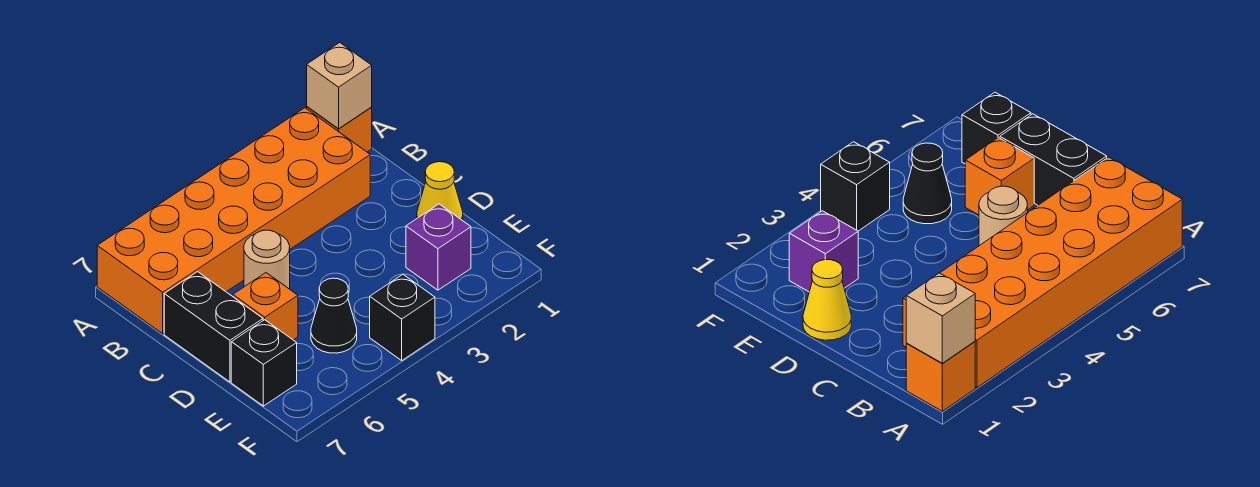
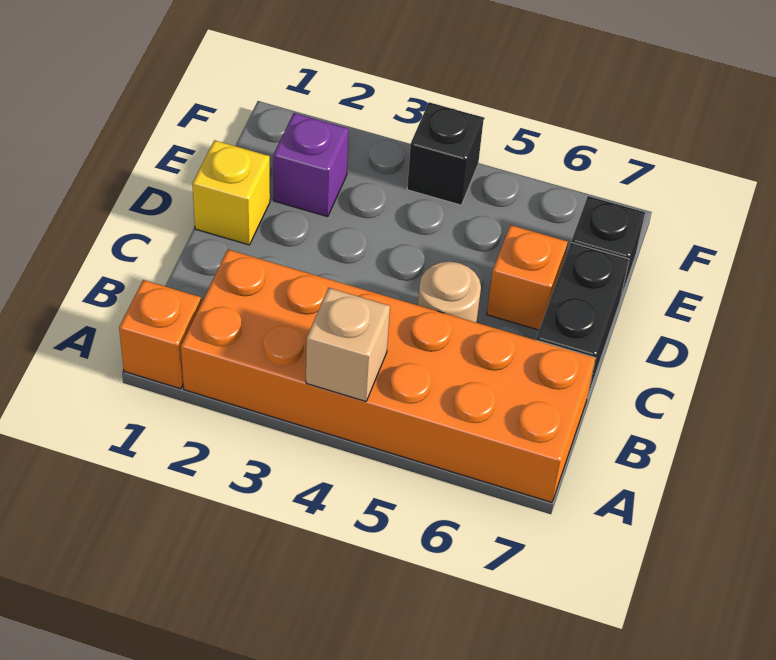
tan brick A1 level 2 -> tan brick A4 level 2
yellow cone D1 level 1 -> yellow brick D1 level 1
black cone E5 level 1 -> none

